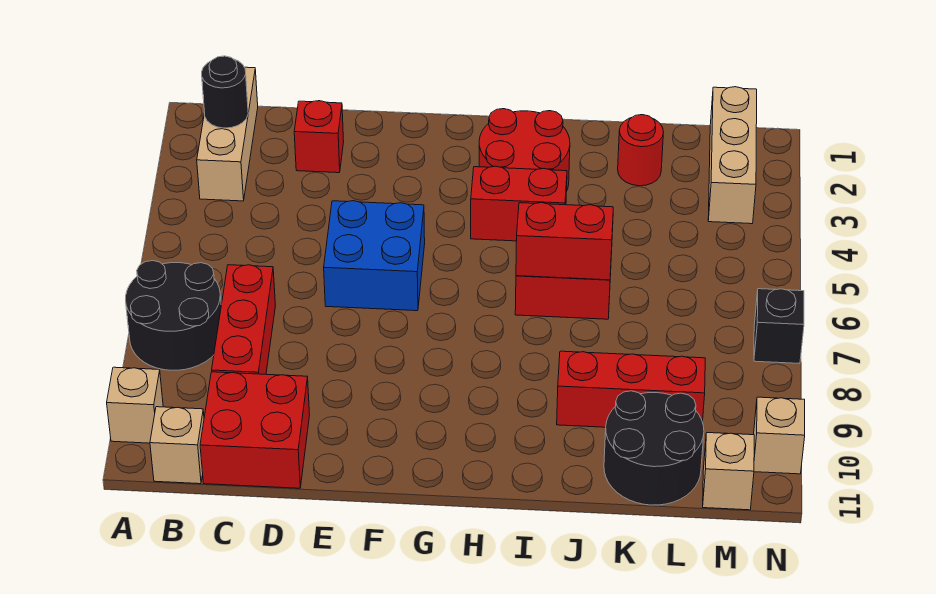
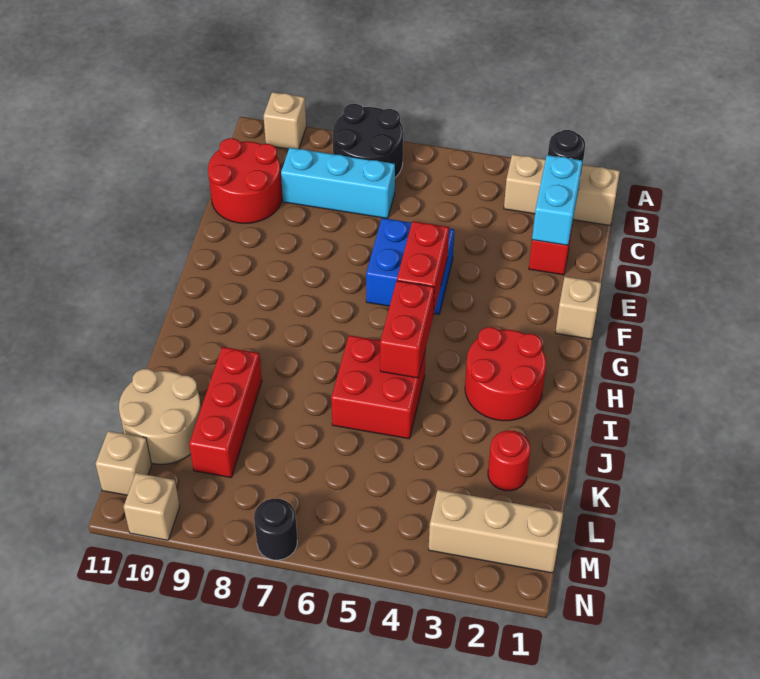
tan brick B11 level 1 -> tan brick F1 level 1
none -> cyan brick C2:D2 level 2
red brick C7:C9 level 1 -> cyan brick C7:C9 level 1
red brick C10:D11 level 1 -> red round brick C10:D11 level 1
red brick I6:J6 level 2 -> red brick F5:G5 level 2
black round brick K10:L11 level 1 -> tan round brick K10:L11 level 1
black brick N7 level 1 -> black round brick N7 level 1

